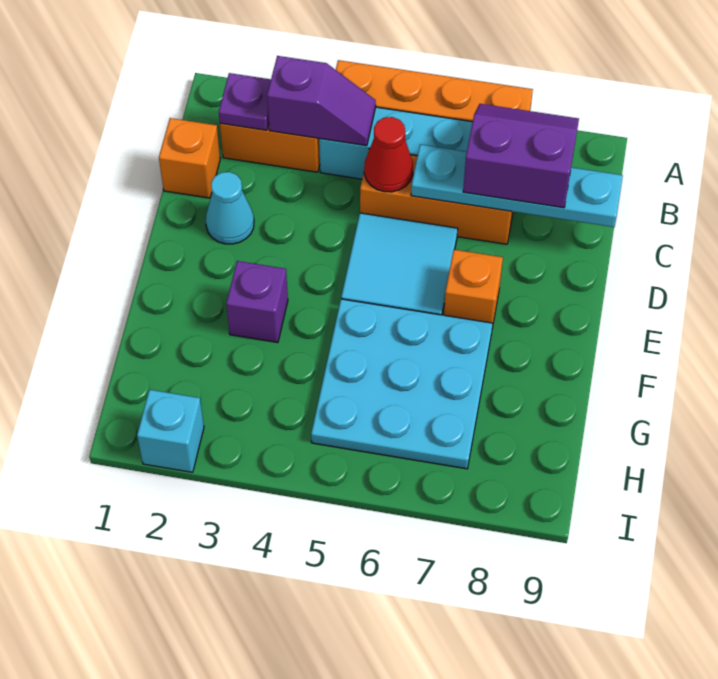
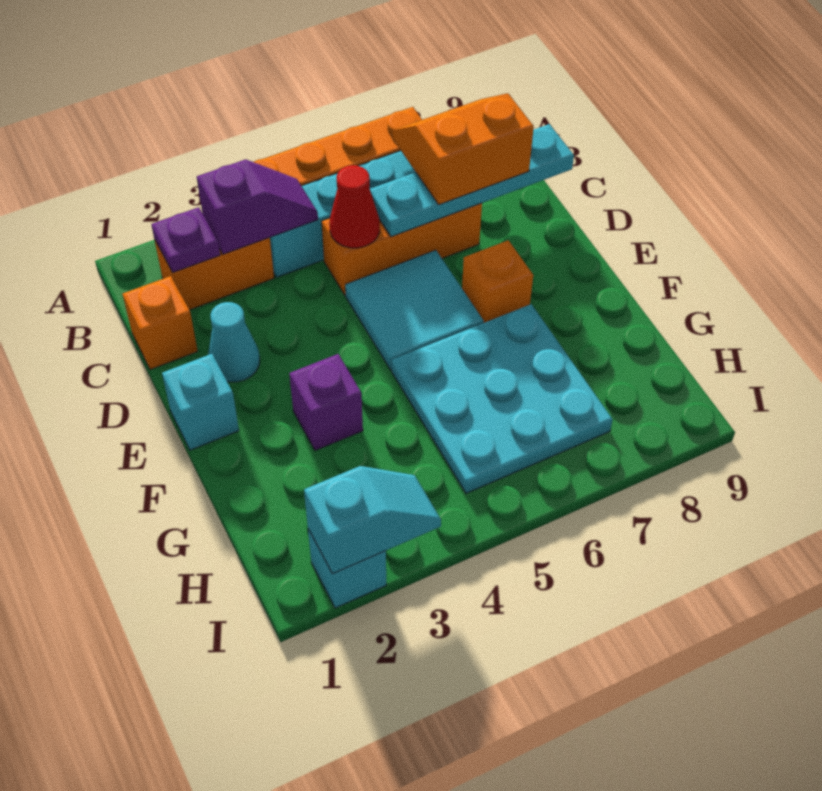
purple slope B7:C8 level 3 top C -> orange slope B7:C8 level 3 top C
none -> cyan brick E1 level 1
none -> cyan slope I2:I3 level 2 top 2

